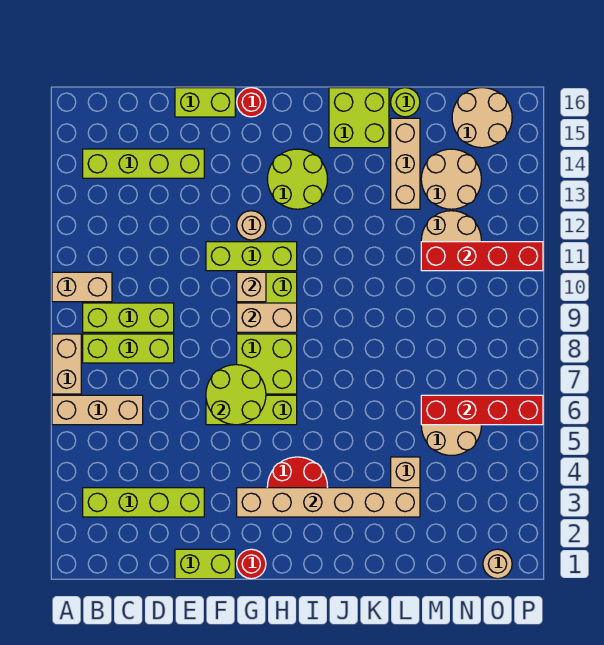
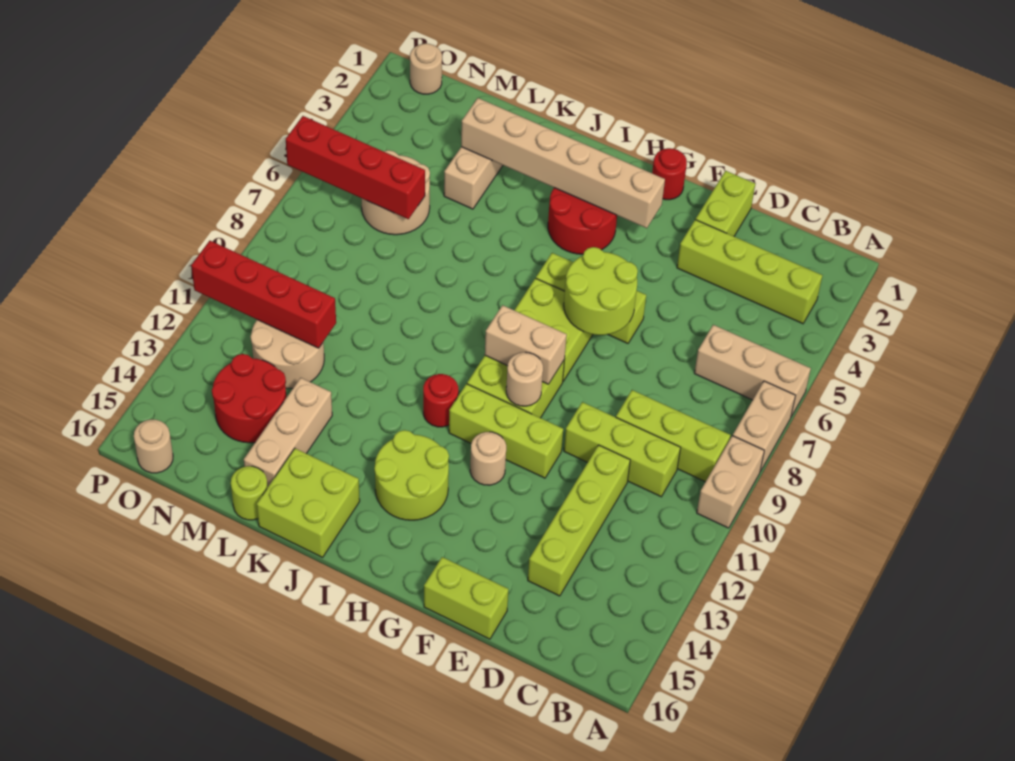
tan brick A10:B10 level 1 -> tan brick A9:A10 level 1
lime brick B8:D8 level 1 -> lime brick C10:E10 level 1
lime brick B14:E14 level 1 -> lime brick D11:D14 level 1
lime brick E1:F1 level 1 -> lime brick E1:E2 level 1
tan brick G10 level 2 -> tan round brick G10 level 2
red round brick G16 level 1 -> red round brick I11 level 1
tan round brick M13:N14 level 1 -> red round brick M13:N14 level 1
tan round brick N15:O16 level 1 -> tan round brick O16 level 1

